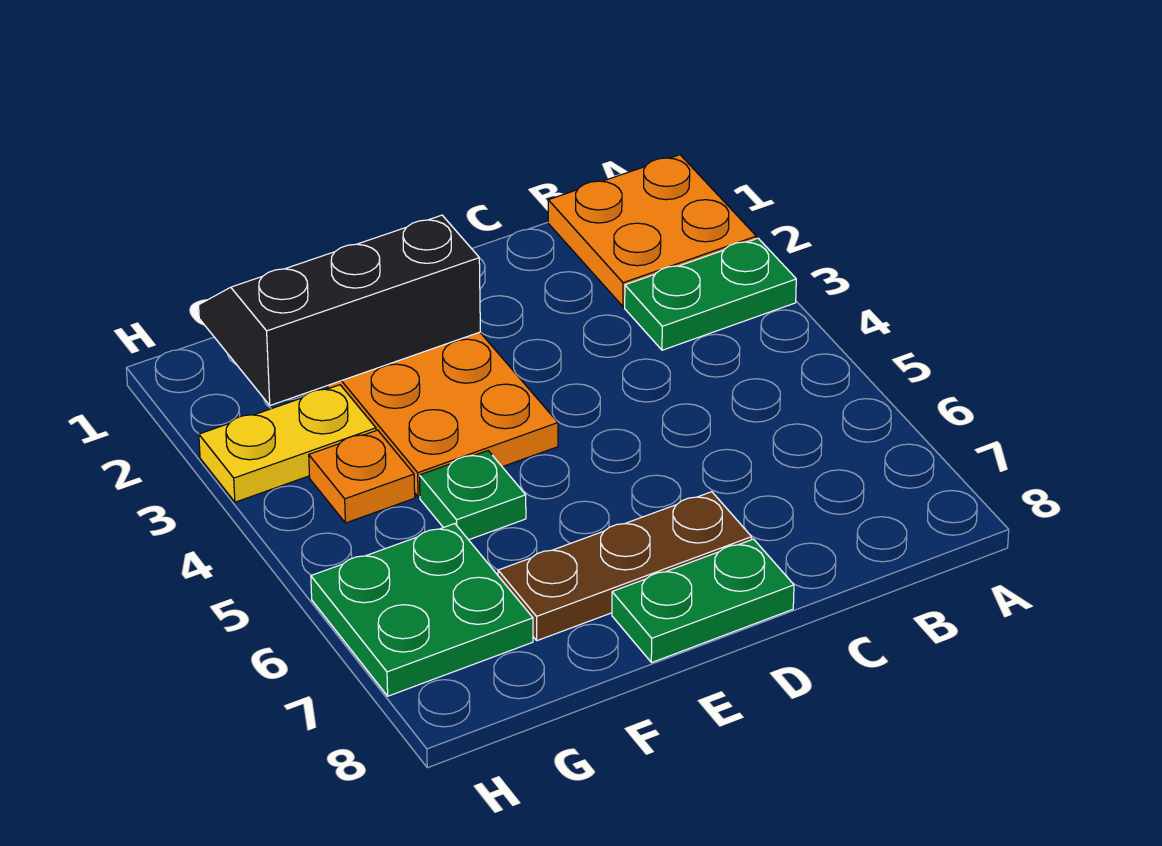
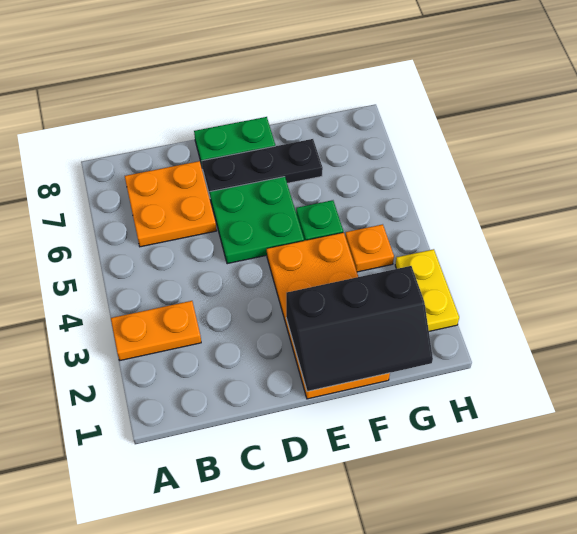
orange plate A1:B2 level 1 -> orange plate B6:C7 level 1
green plate A3:B3 level 1 -> orange plate A3:B3 level 1
brown plate D7:F7 level 1 -> black plate D7:F7 level 1
yellow plate G3:H3 level 1 -> yellow plate H2:H3 level 1
green plate G6:H7 level 1 -> green plate D5:E6 level 1

